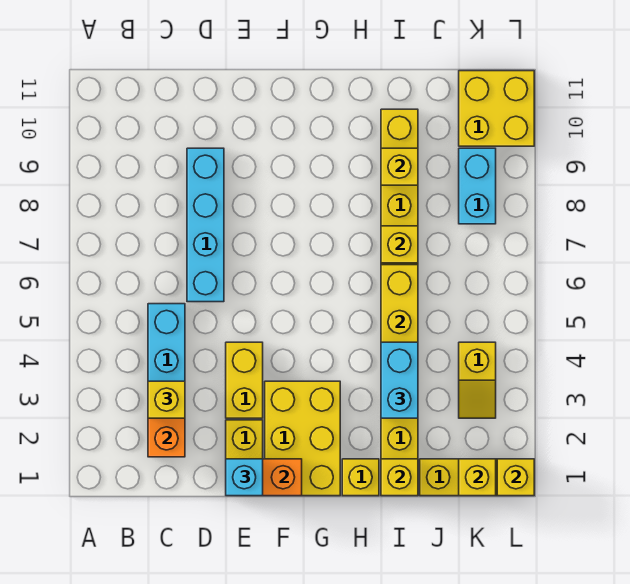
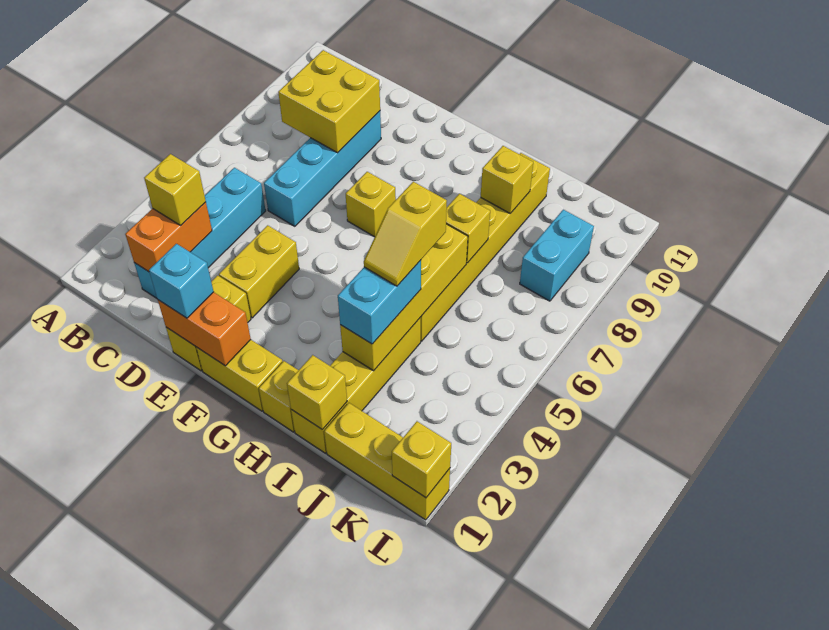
yellow brick F1:G3 level 1 -> yellow brick F1:G1 level 1
yellow brick K1 level 2 -> yellow brick F7 level 1
yellow slope K3:K4 level 1 top 4 -> yellow slope I4:I5 level 4 top 5
yellow brick K10:L11 level 1 -> yellow brick C8:D9 level 2

